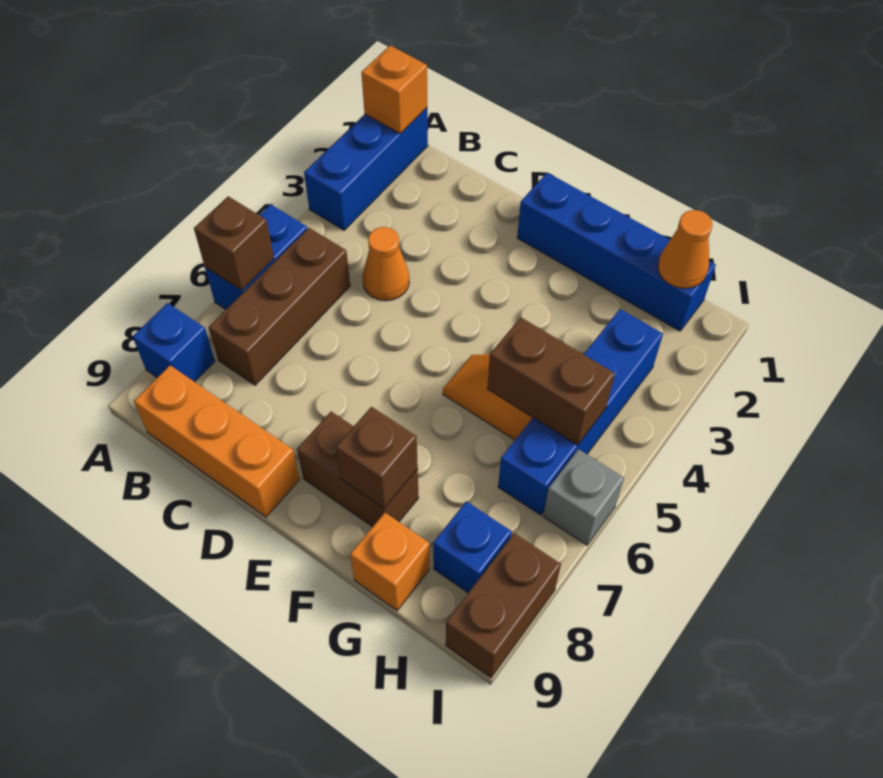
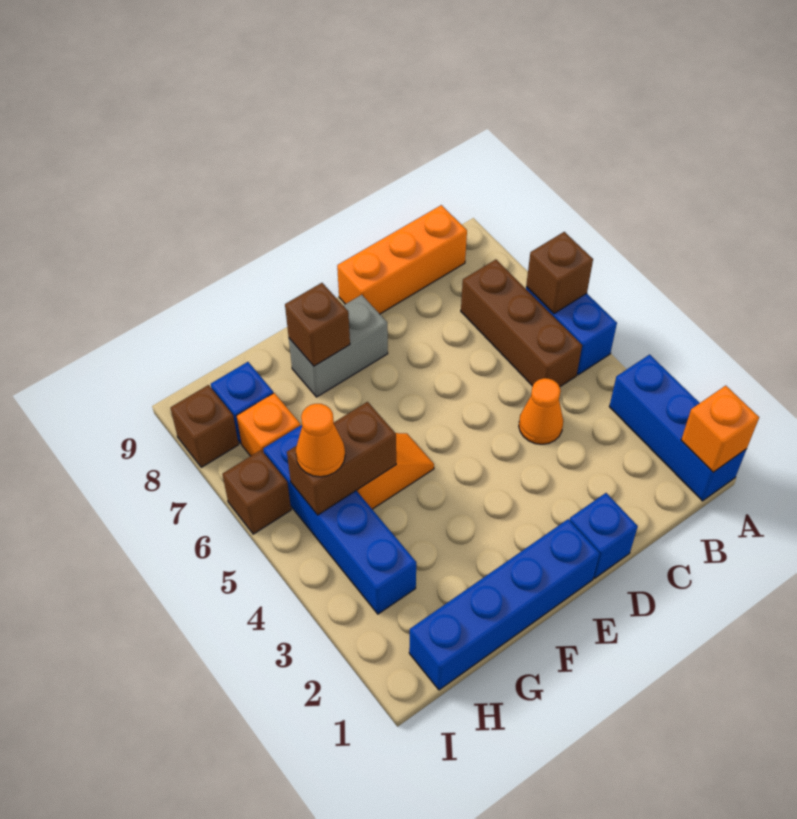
blue brick A8 level 1 -> blue brick D1 level 1
brown brick E8:F8 level 1 -> grey brick E8:F8 level 1
orange brick G9 level 1 -> orange brick H7 level 1
orange cone H1 level 2 -> orange cone H5 level 3
grey brick I6 level 1 -> brown brick I6 level 1
brown brick I8:I9 level 1 -> brown brick I8 level 1

